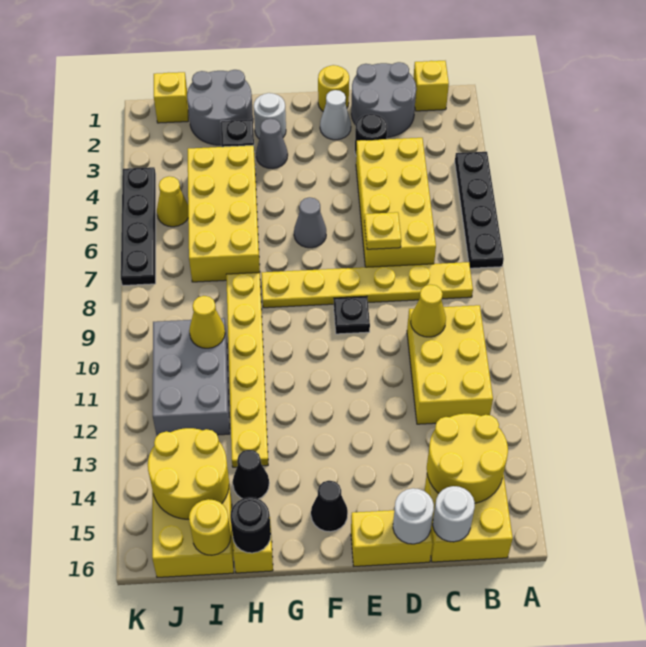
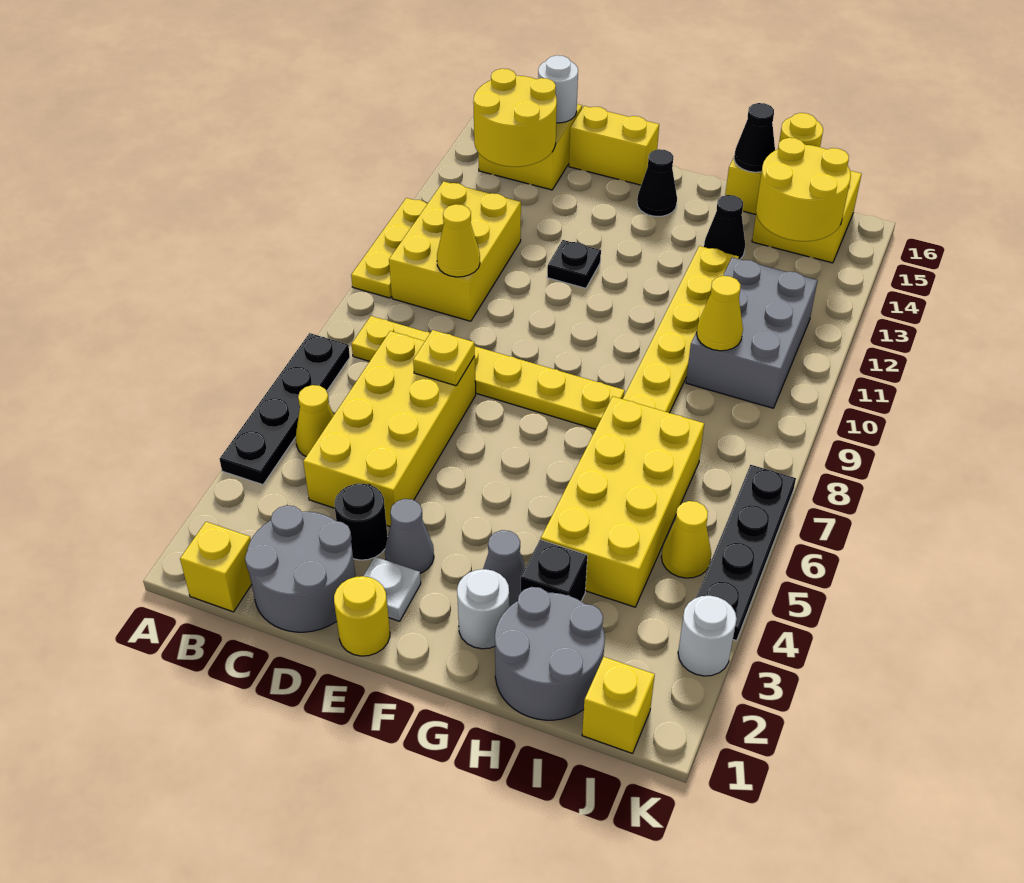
none -> yellow plate A10:A12 level 1
none -> yellow cone B5 level 1
white round brick D16 level 2 -> white round brick K3 level 1
white cone E2 level 1 -> white plate E2 level 1
black plate E9 level 1 -> black plate E12 level 1
grey cone F6 level 1 -> grey cone E3 level 1
black round brick H16 level 2 -> black cone H16 level 2

